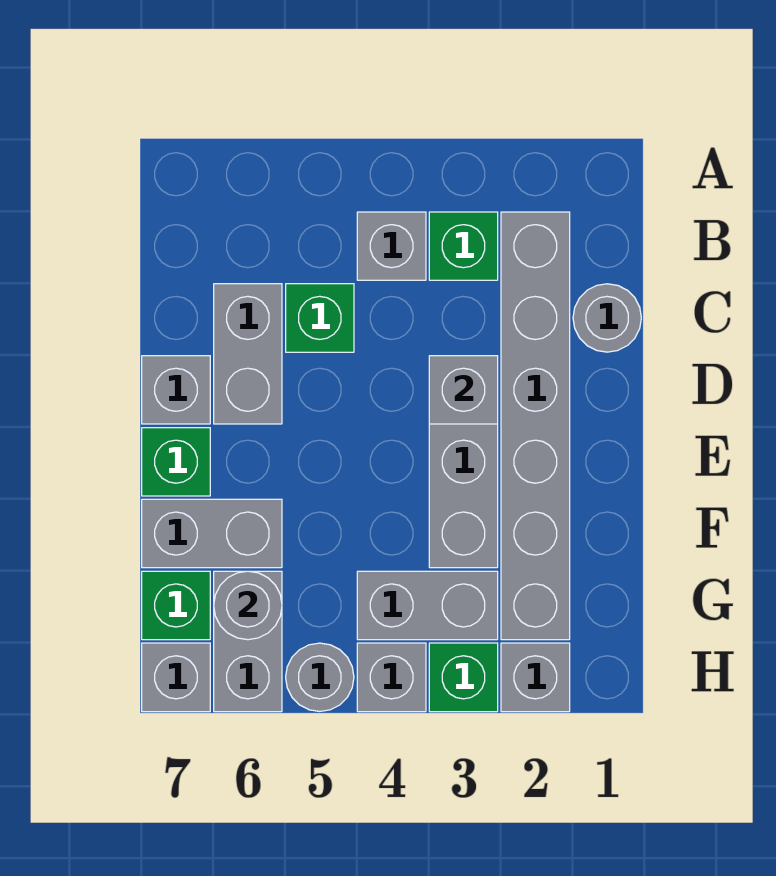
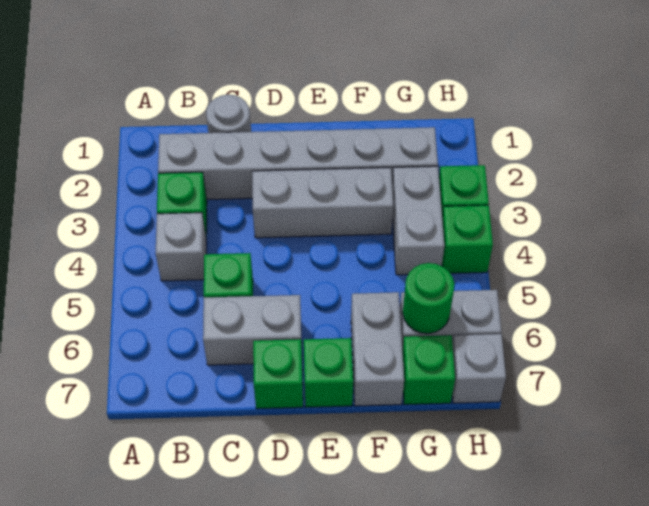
grey brick D3 level 2 -> none
grey brick D7 level 1 -> green brick D7 level 1
grey round brick G6 level 2 -> green round brick G6 level 2
grey brick H2 level 1 -> none
grey brick H4 level 1 -> green brick H4 level 1
grey round brick H5 level 1 -> none

